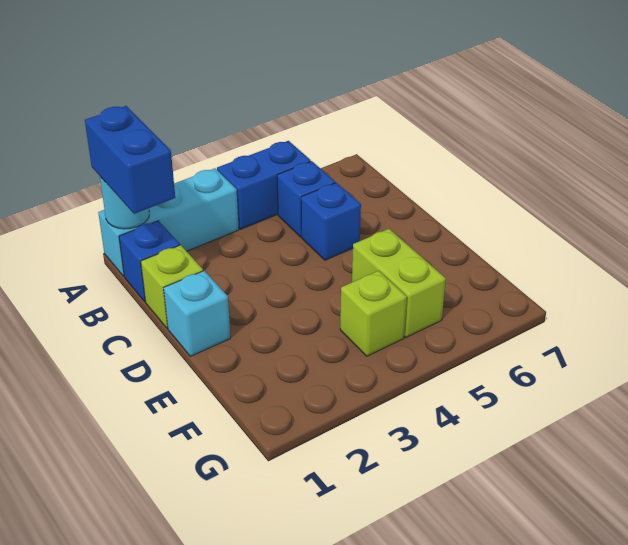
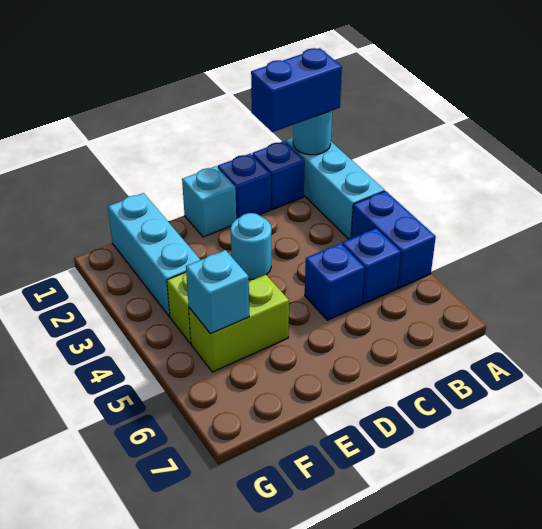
lime brick C1 level 1 -> blue brick C1 level 1
none -> cyan round brick D3 level 1
none -> cyan brick F1:F3 level 1
none -> cyan brick F5 level 2

